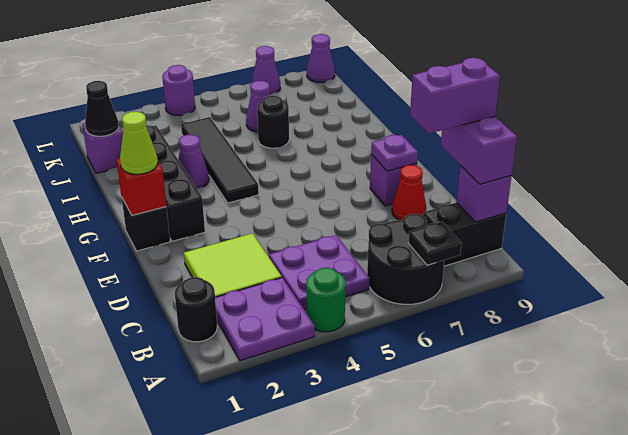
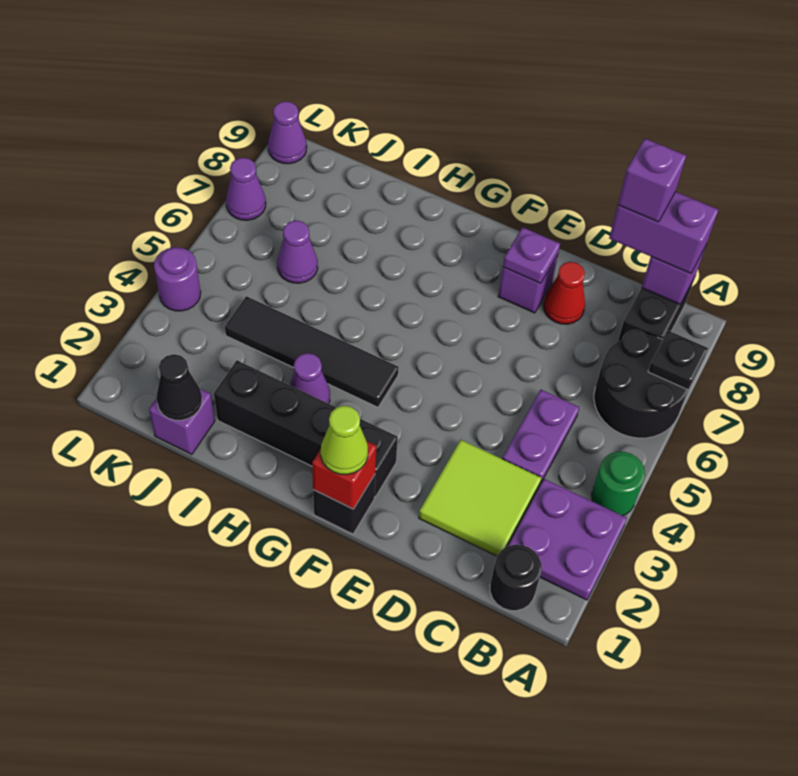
purple plate B4:C5 level 1 -> purple plate C4:C5 level 1
purple brick C8:C9 level 4 -> purple brick C9 level 4
black round brick I6 level 1 -> none

